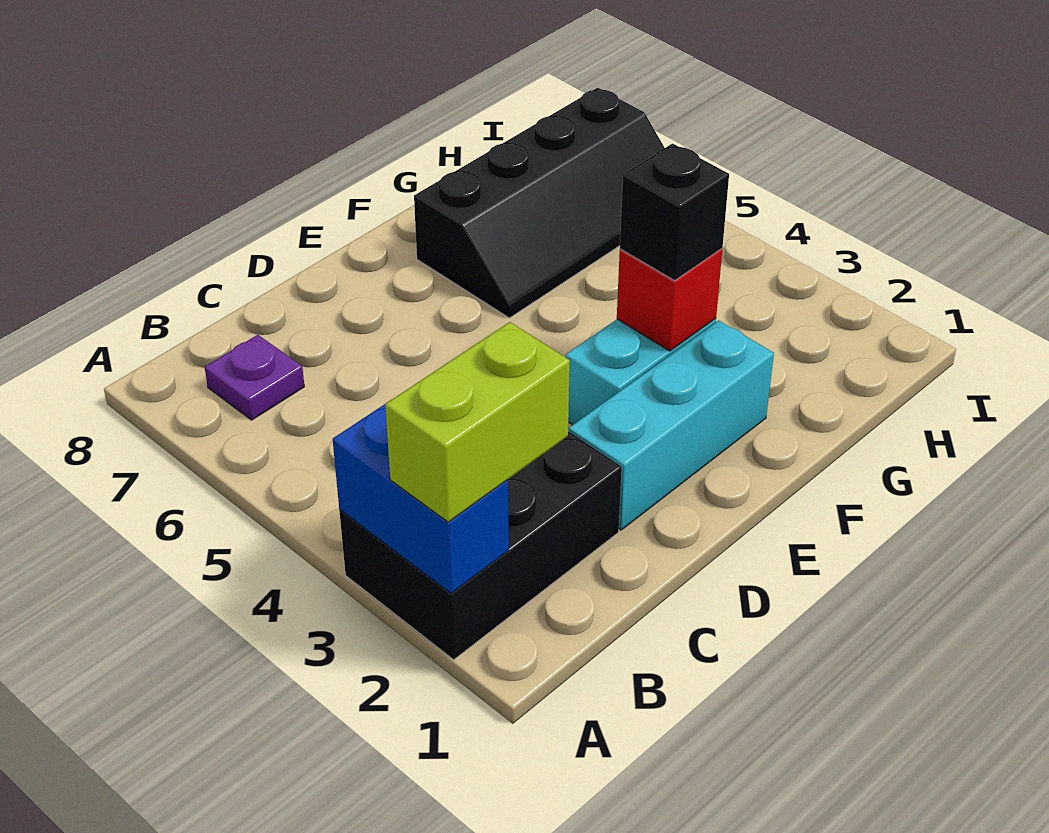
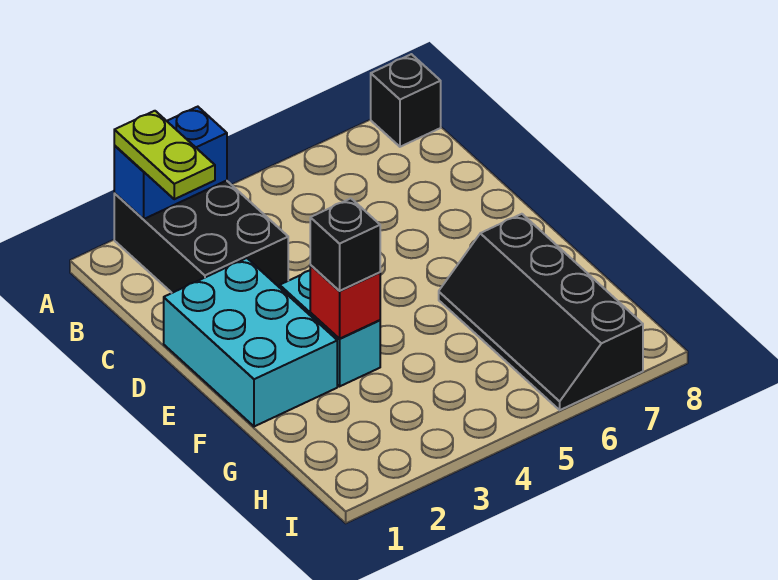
lime brick A2:B2 level 3 -> lime plate A2:B2 level 3
none -> black brick A8 level 1
purple plate B7 level 1 -> none
cyan brick D2:F2 level 1 -> cyan brick D1:F2 level 1

